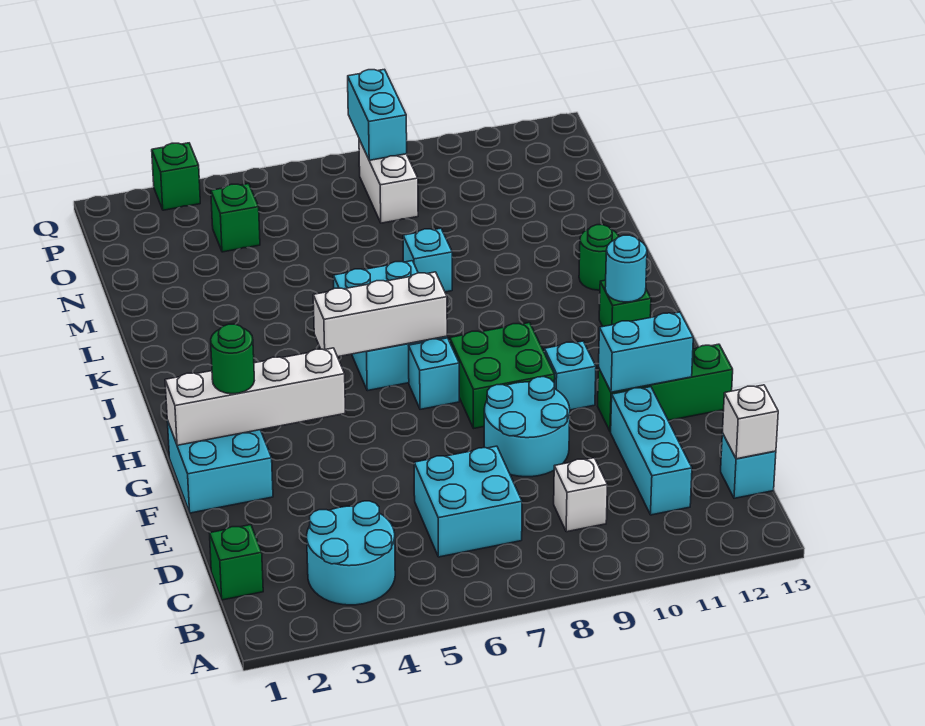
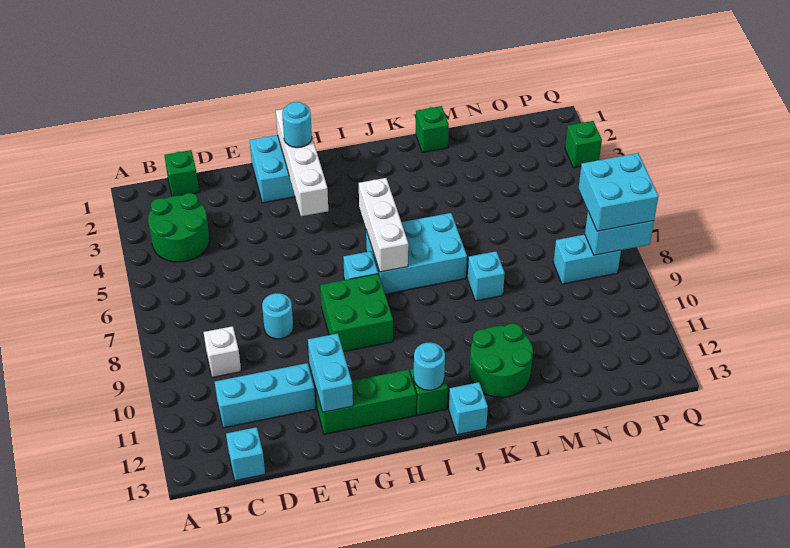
cyan round brick B3:C4 level 1 -> green round brick B3:C4 level 1
cyan brick C6:D7 level 1 -> cyan brick P7:Q8 level 3
white brick C13 level 2 -> none
cyan round brick E8:F9 level 1 -> cyan round brick E8 level 1
green brick F11:F13 level 1 -> green brick F12:H12 level 1
green round brick G2 level 3 -> cyan round brick G2 level 3
cyan brick G10 level 1 -> cyan brick J13 level 1
green round brick K12 level 1 -> green round brick K11:L12 level 1
green brick O4 level 1 -> green brick L1 level 1
white brick O8:P8 level 1 -> cyan brick O8:P8 level 1

